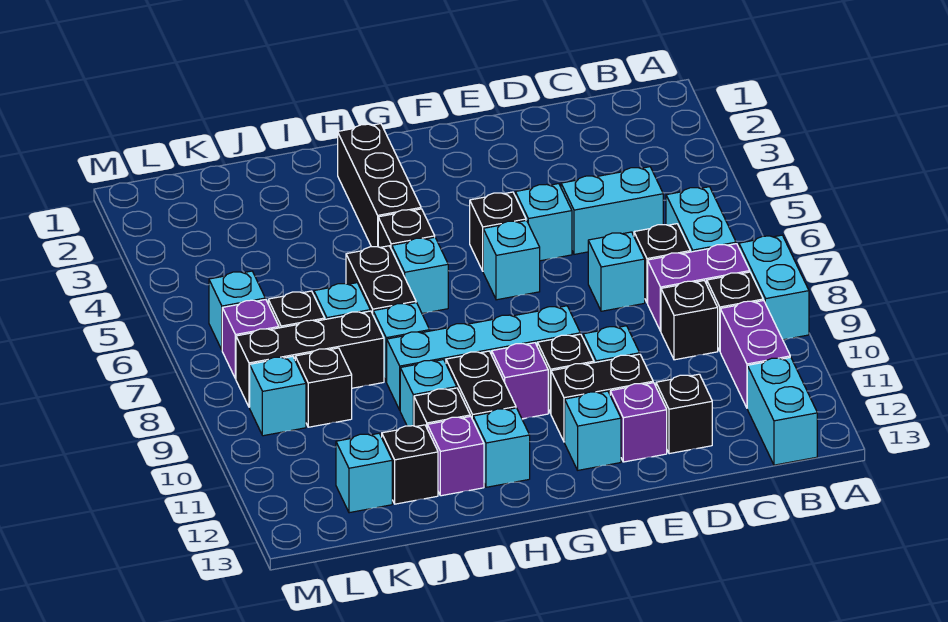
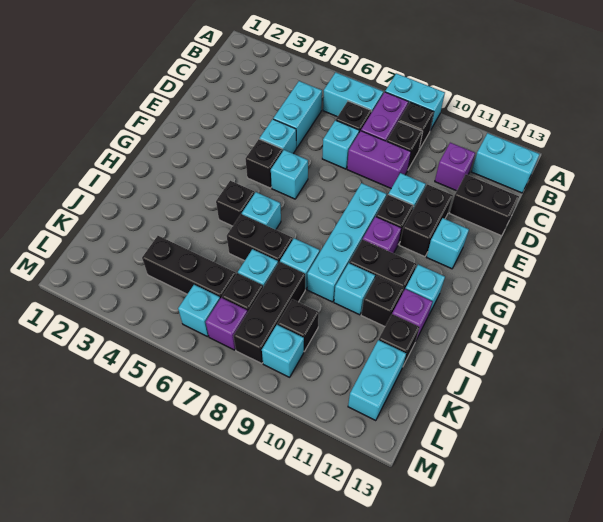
purple brick B10:B11 level 1 -> purple brick D8:D9 level 1
black brick D12 level 1 -> black brick D12:D13 level 1
purple brick E12 level 1 -> purple brick C11 level 1
black brick H2:H4 level 1 -> black brick K4:K6 level 1
cyan brick K12 level 1 -> cyan brick K12:L12 level 1

